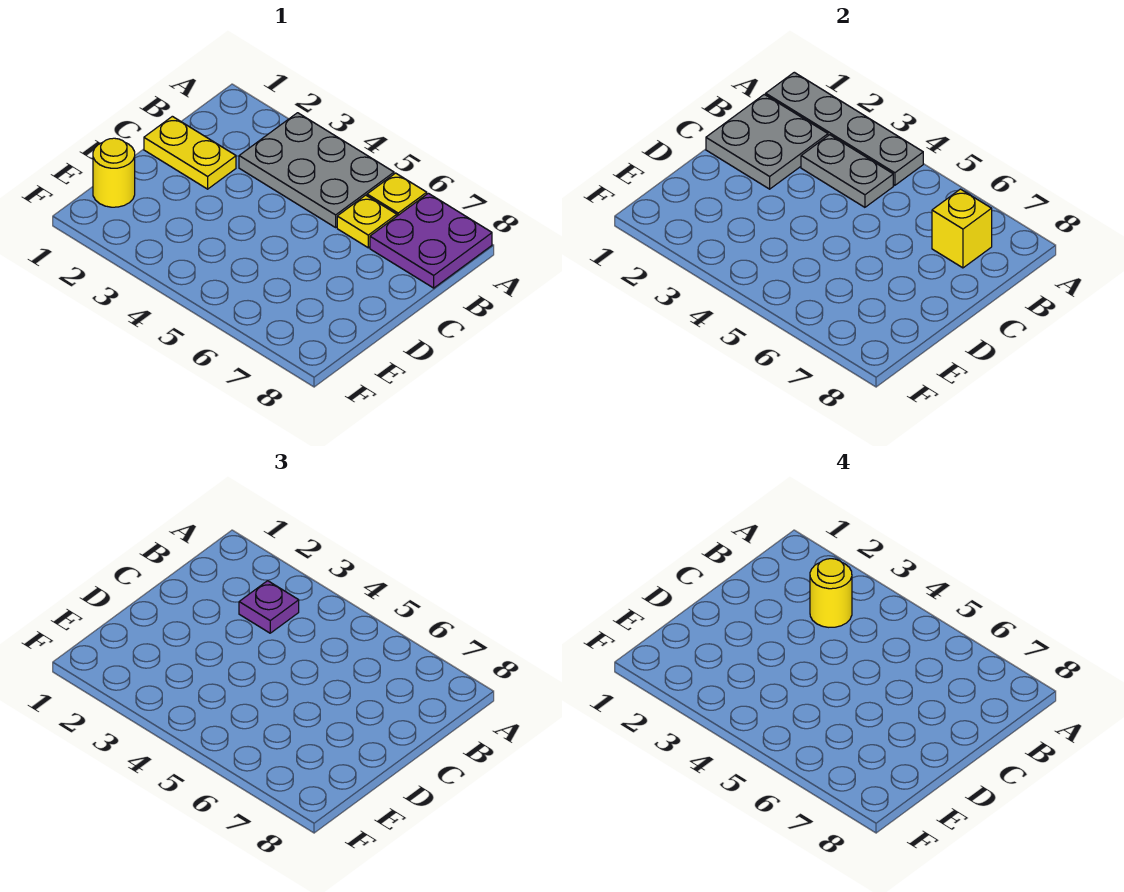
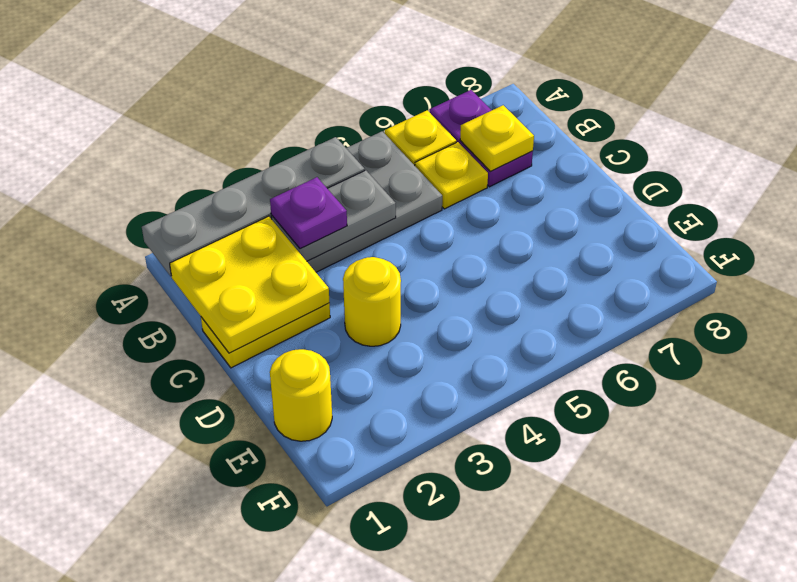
purple plate A7:B8 level 1 -> purple plate A7:B7 level 1
grey plate B1:C2 level 2 -> yellow plate B1:C2 level 2
yellow round brick B3 level 4 -> yellow round brick D3 level 1
yellow brick B7 level 2 -> yellow plate B7 level 2

